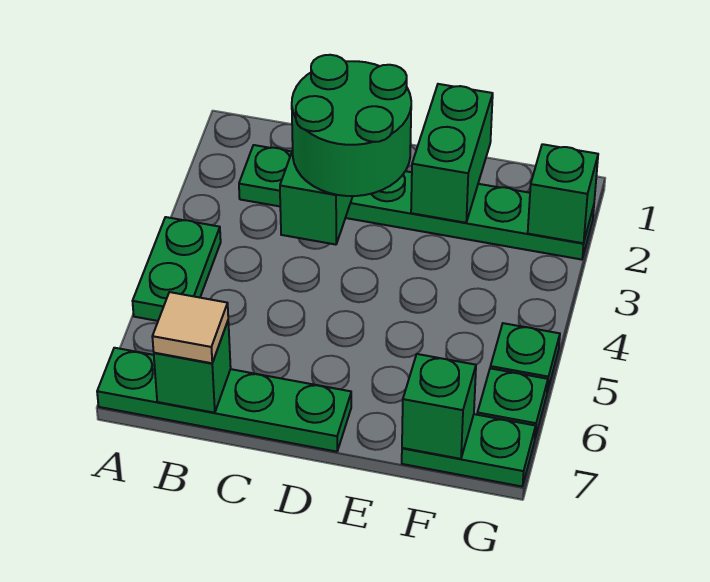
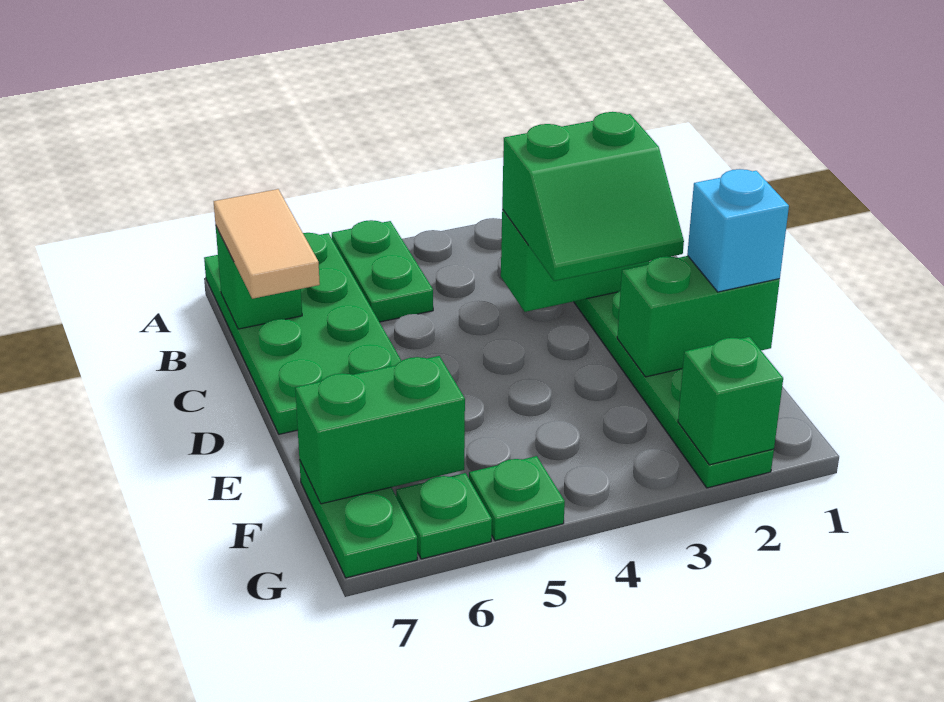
green plate A4:A5 level 1 -> green plate A5:B5 level 1
green plate A7:D7 level 1 -> green plate A6:D7 level 1
tan tile B7 level 3 -> tan tile B7:C7 level 3
green round brick C2:D3 level 3 -> green slope C2:D3 level 3 top C
none -> cyan brick E1 level 3
green brick F7 level 2 -> green brick F6:F7 level 2

